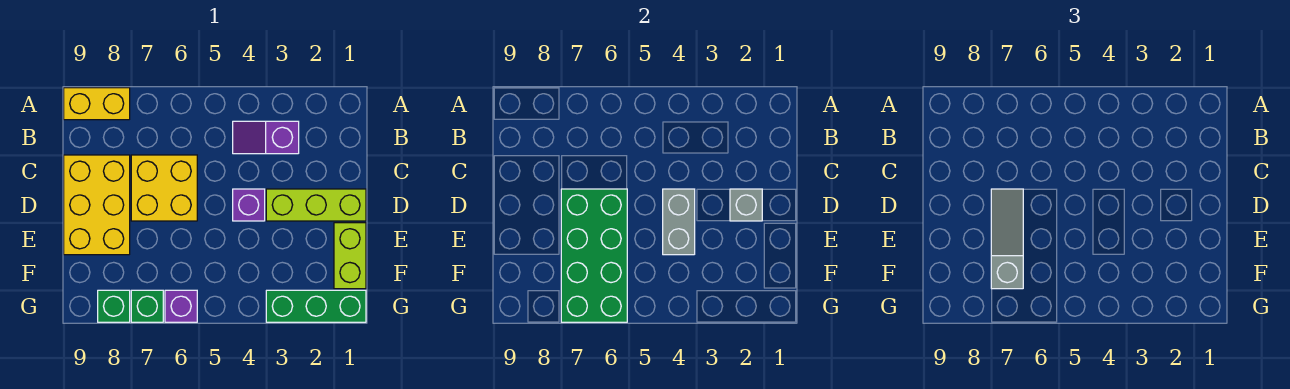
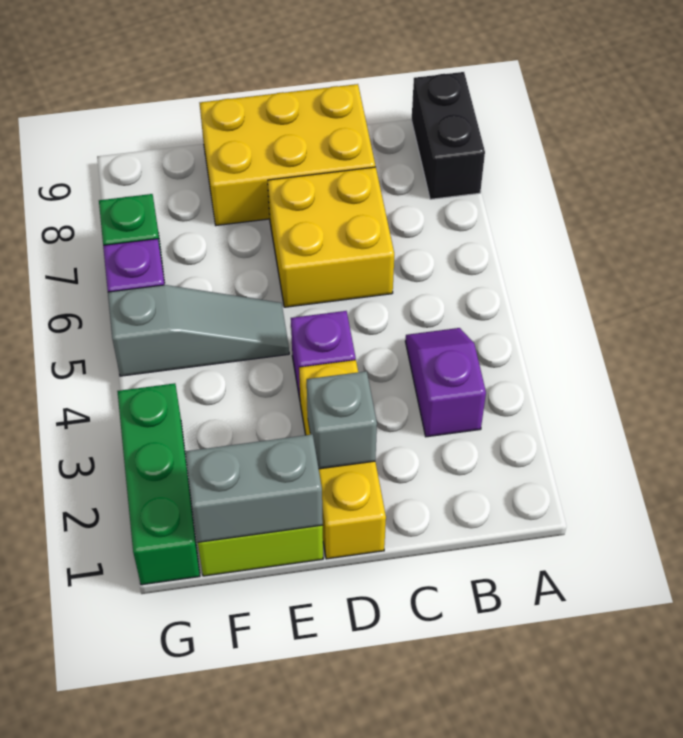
yellow brick A8:A9 level 1 -> black brick A8:A9 level 1
lime brick D1:D3 level 1 -> yellow brick D1:D3 level 1
grey brick D4:E4 level 2 -> grey brick E1:F1 level 2
green brick D6:G7 level 2 -> none
grey slope D7:F7 level 3 top F -> grey slope E5:G5 level 1 top G
green brick G8 level 1 -> none

